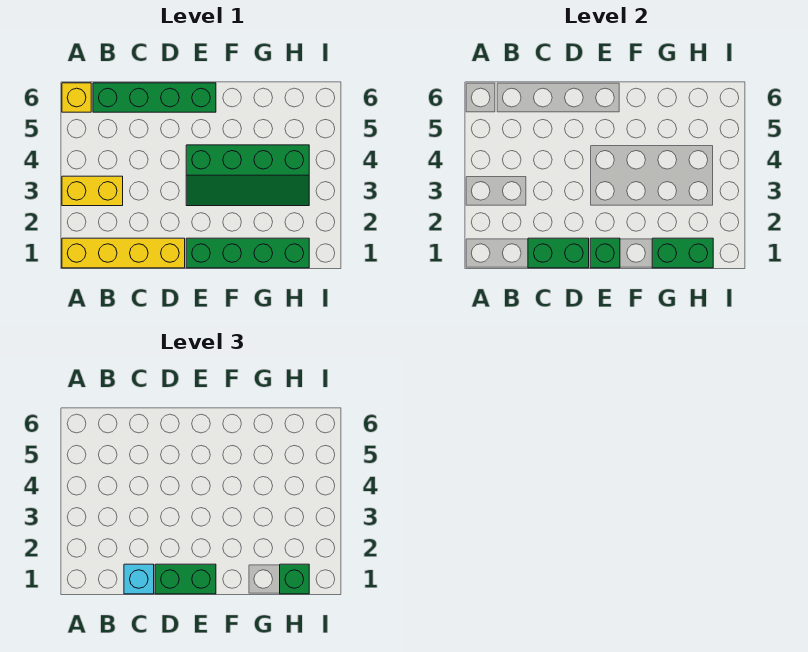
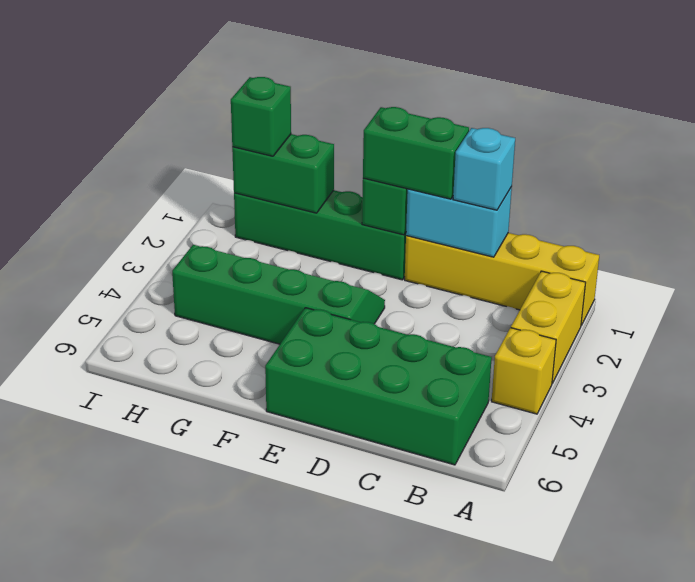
yellow brick A3:B3 level 1 -> yellow brick A2:A3 level 1
yellow brick A6 level 1 -> yellow brick A4 level 1
green brick B6:E6 level 1 -> green brick B5:E6 level 1
green brick C1:D1 level 2 -> cyan brick C1:D1 level 2

